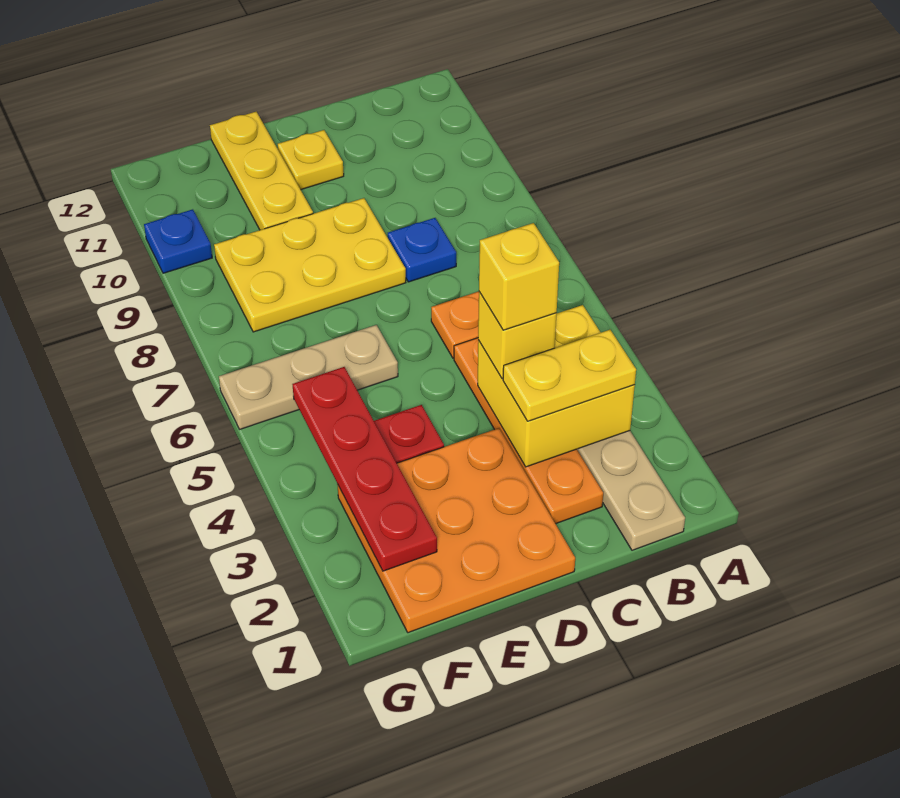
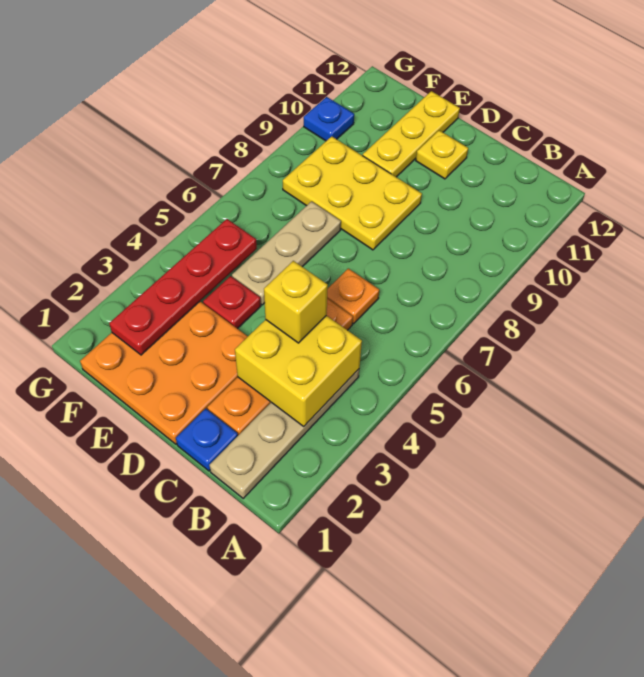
yellow plate B3:C3 level 3 -> none
yellow brick C4 level 4 -> none
blue plate C8 level 1 -> blue plate C1 level 1
tan plate E6:G6 level 1 -> tan plate E5:E7 level 1

